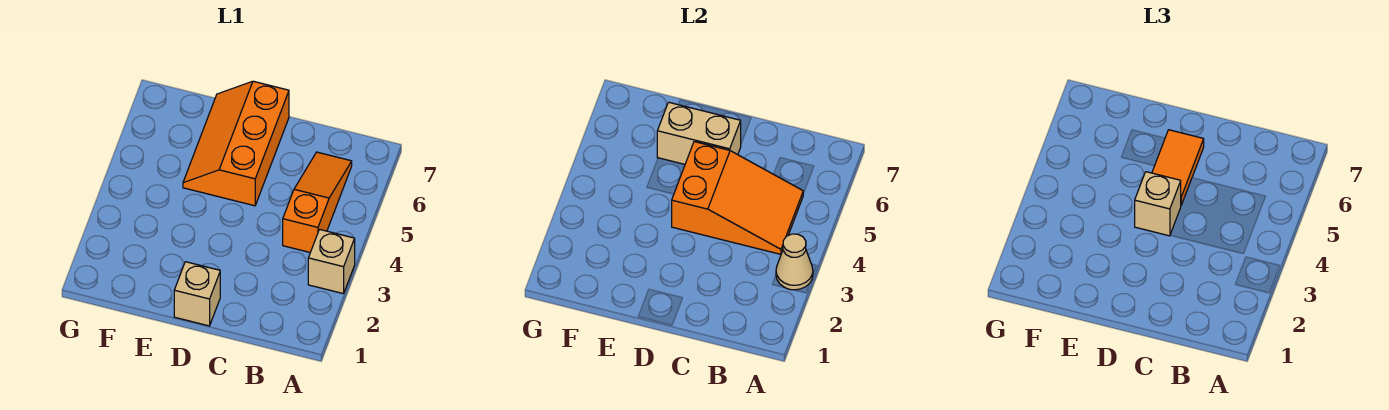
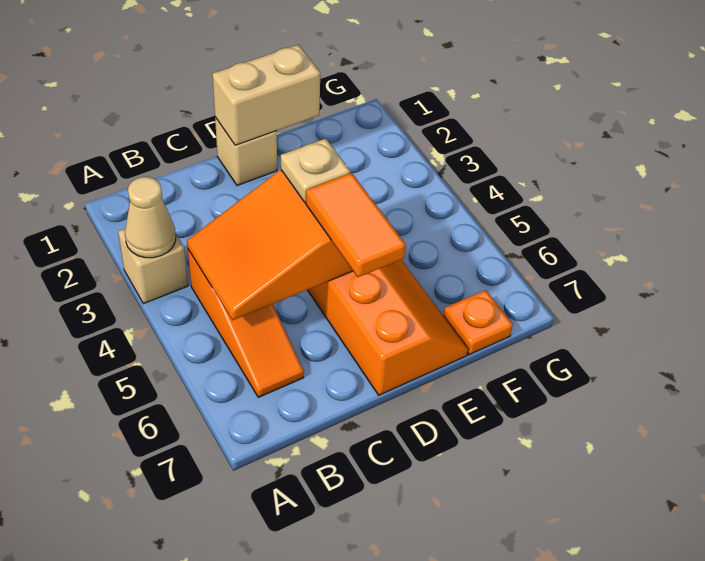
tan brick D4 level 3 -> tan plate D4 level 3
tan brick D6:E6 level 2 -> tan brick D1:E1 level 2
none -> orange plate F7 level 1

